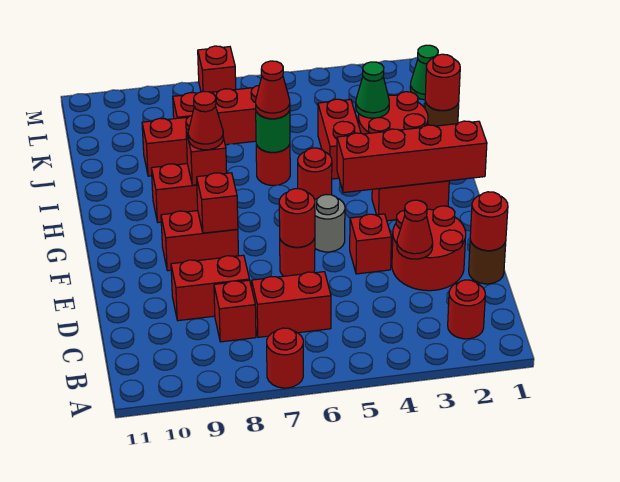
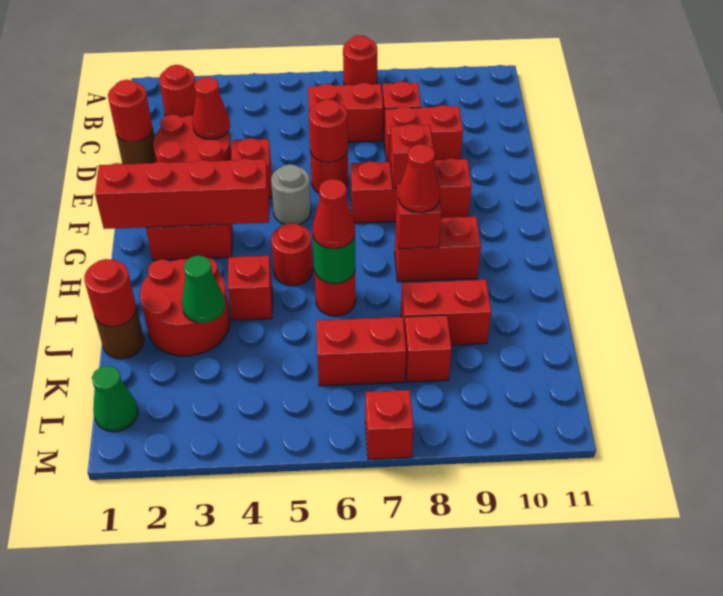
red brick F8:F9 level 1 -> red brick F7:F9 level 1
red brick I4:J4 level 1 -> red brick I4 level 1

